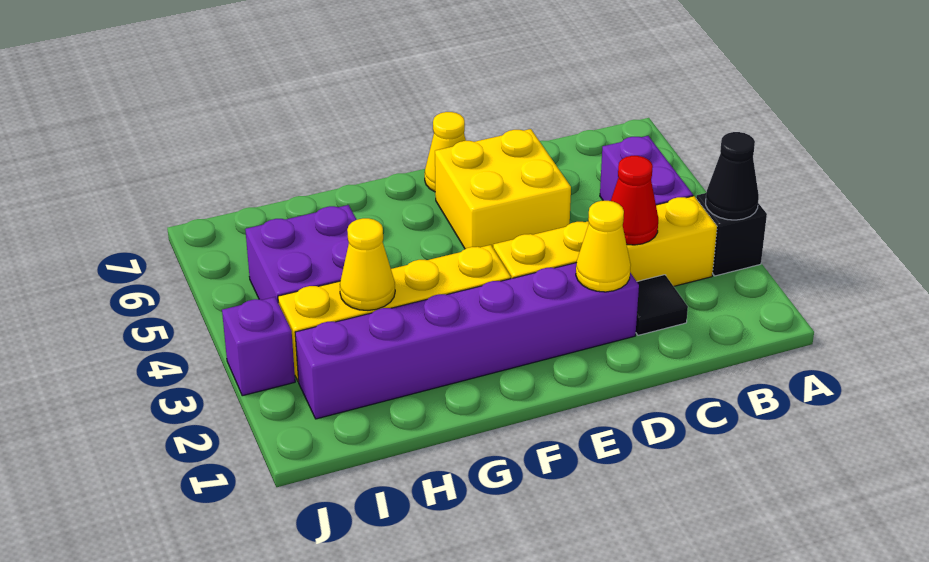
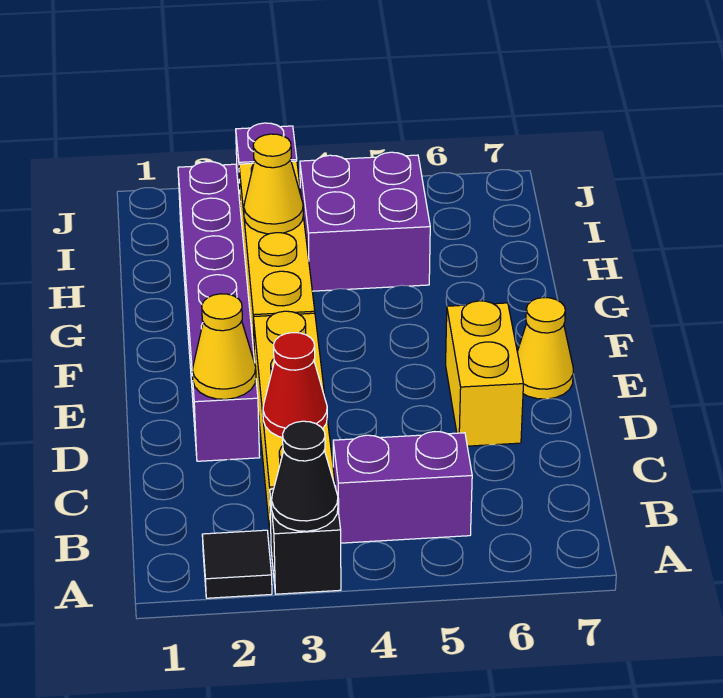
black tile C2 level 1 -> black tile A2 level 1
yellow brick D5:E6 level 1 -> yellow brick D6:E6 level 1

